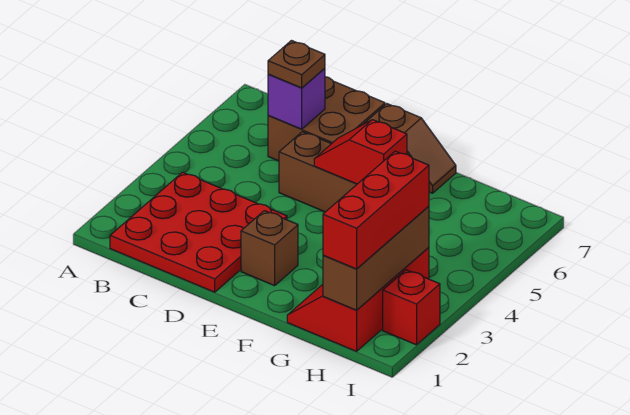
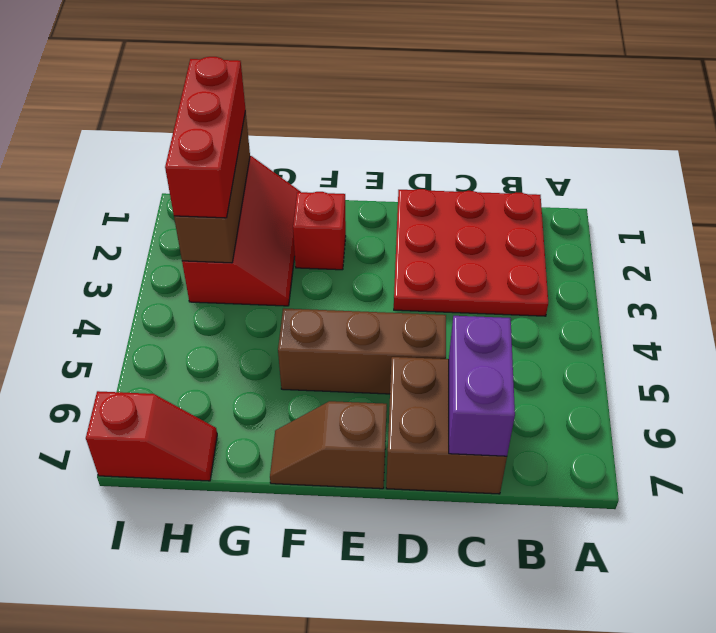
purple brick C6 level 2 -> purple brick C6:C7 level 2
brown plate C6 level 3 -> none
brown brick E2 level 1 -> none
red slope E5:F5 level 2 top F -> red slope H7:I7 level 1 top I
red brick I2 level 1 -> red brick F2 level 1

